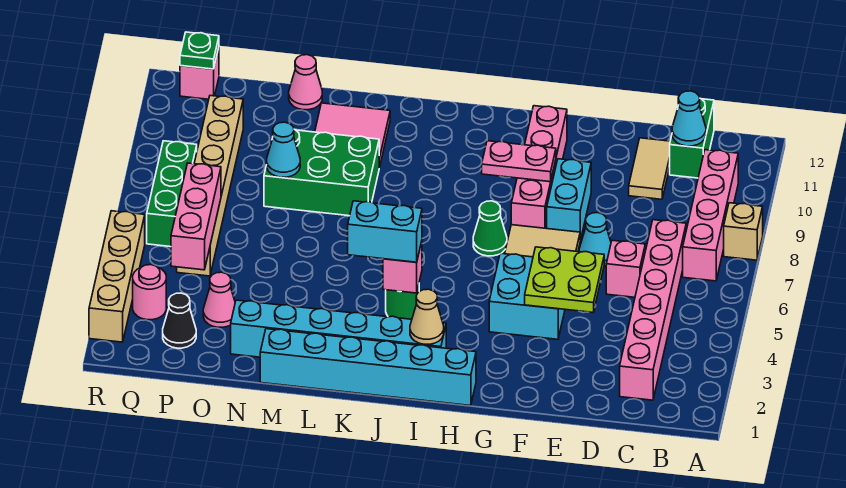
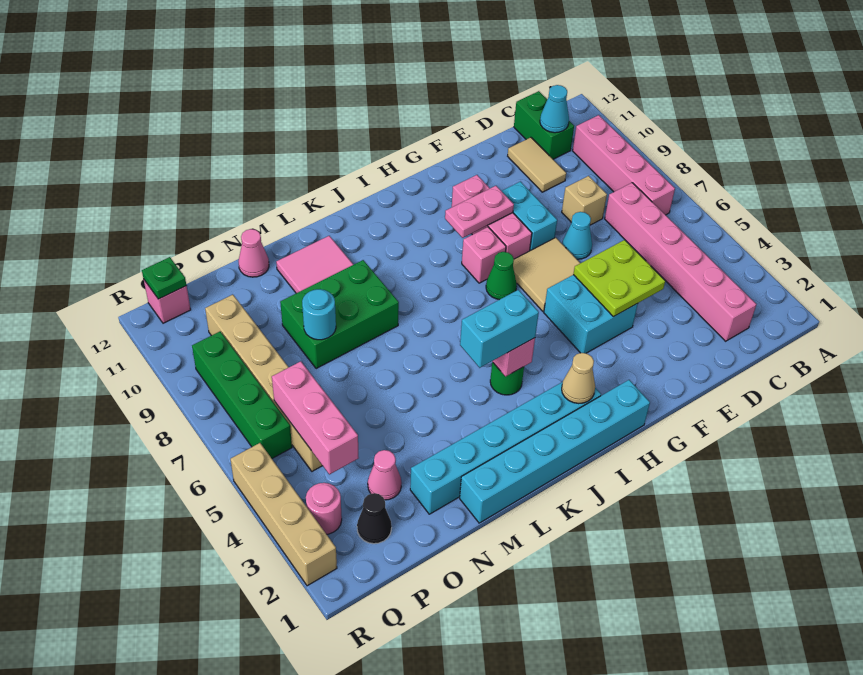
tan brick A8 level 1 -> tan brick D8 level 1
pink brick D6 level 1 -> pink brick H8 level 1
pink brick G8:G11 level 1 -> pink brick G8:G10 level 1
cyan cone N8 level 2 -> cyan round brick N8 level 2
green brick Q6:Q8 level 1 -> green brick Q6:Q9 level 1

